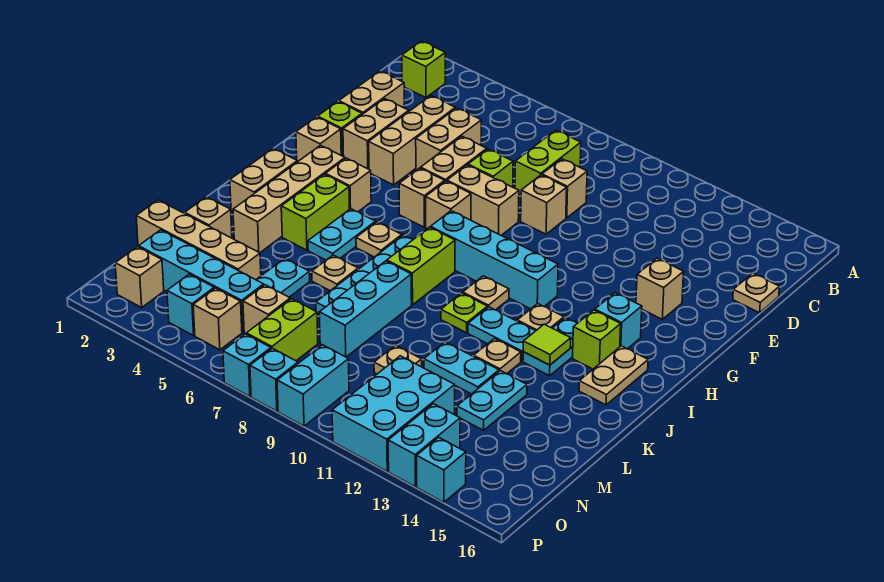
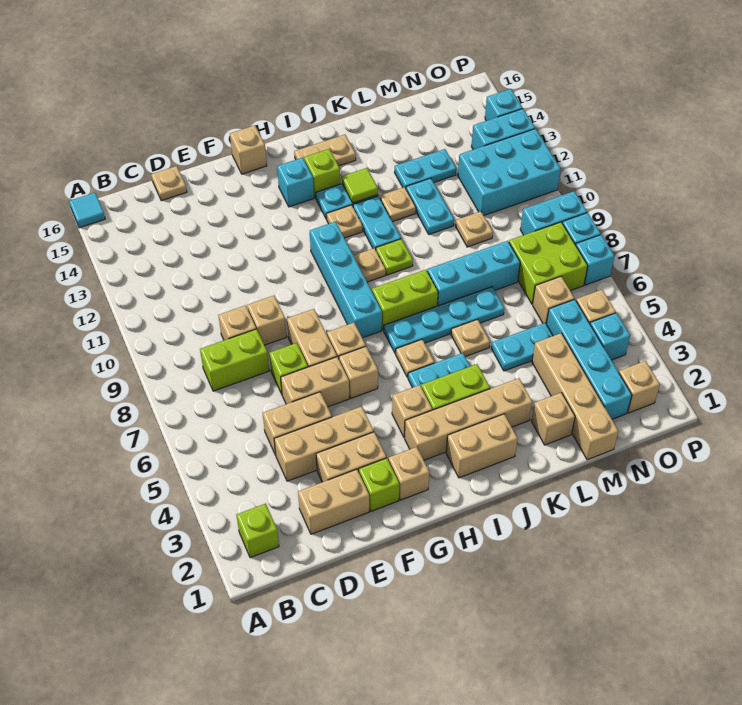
none -> cyan tile A16 level 1
tan brick F14 level 1 -> tan brick G16 level 1
lime brick N7:O7 level 1 -> lime brick N7:O8 level 1

